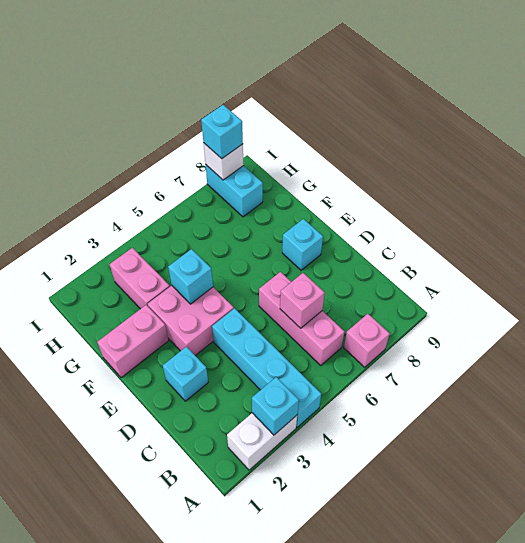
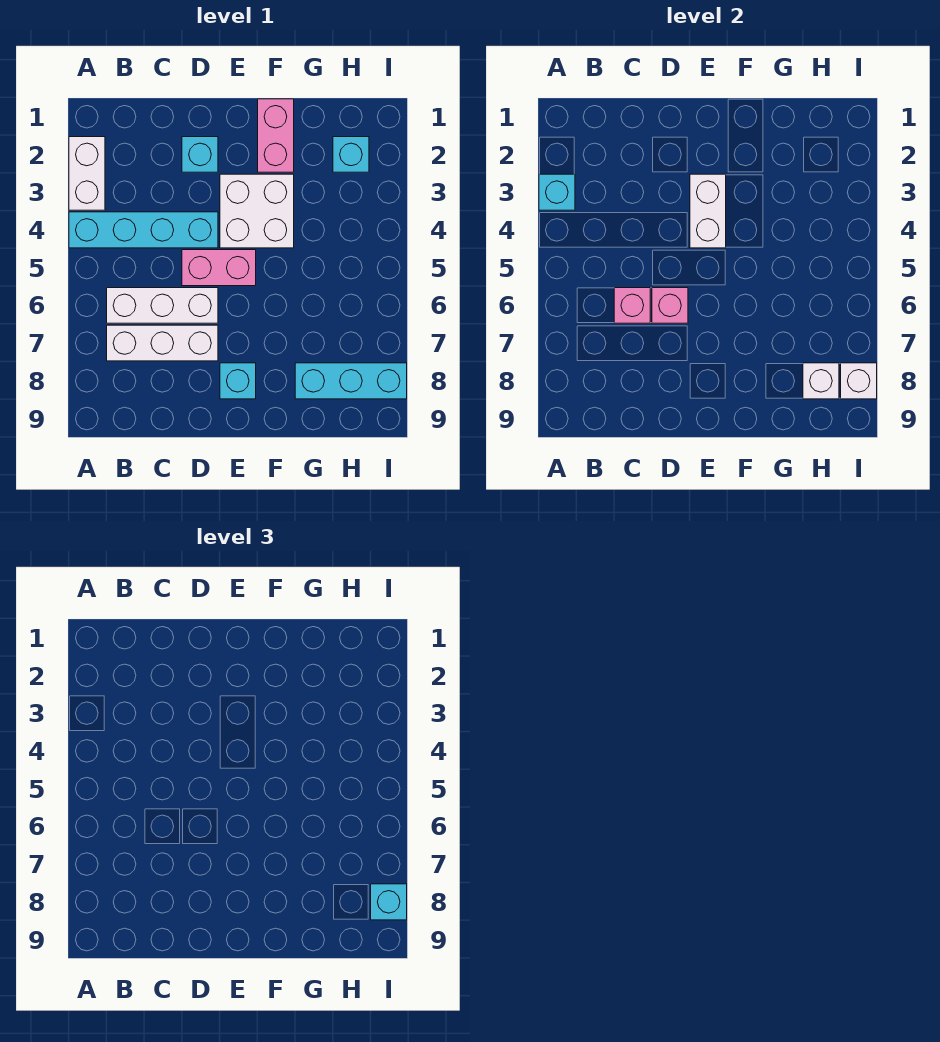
pink brick A7 level 1 -> pink brick D6 level 2
pink brick B6:D6 level 1 -> white brick B6:D6 level 1
none -> white brick B7:D7 level 1
pink brick E3:F4 level 1 -> white brick E3:F4 level 1
none -> white brick E3:E4 level 2
cyan brick F4 level 2 -> cyan brick H2 level 1
pink brick G3:H3 level 1 -> pink brick D5:E5 level 1
cyan brick H8:I8 level 1 -> cyan brick G8:I8 level 1
none -> white brick H8 level 2

